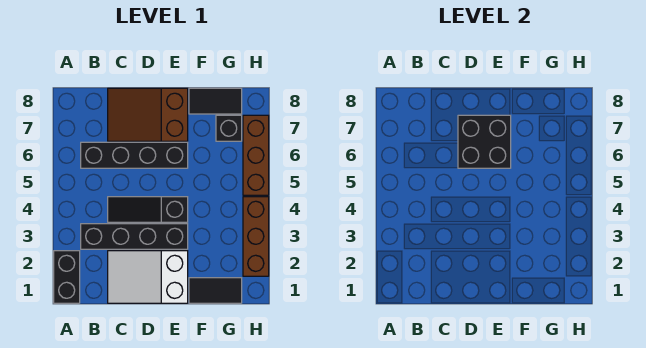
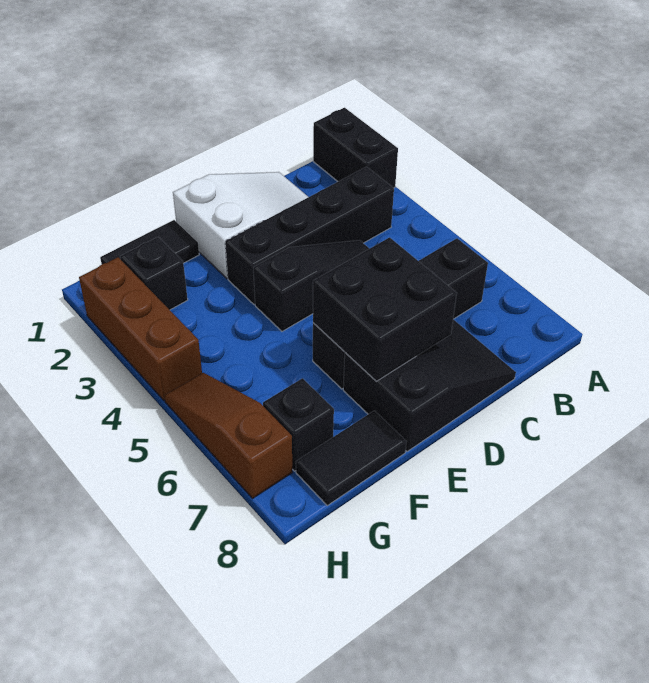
brown slope C7:E8 level 1 top E -> black slope C7:E8 level 1 top E
none -> black brick G2 level 1
brown brick H5:H7 level 1 -> brown slope H5:H7 level 1 top 7

